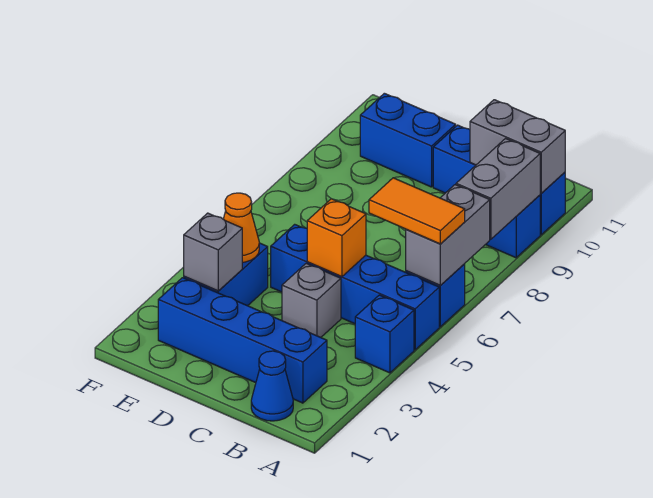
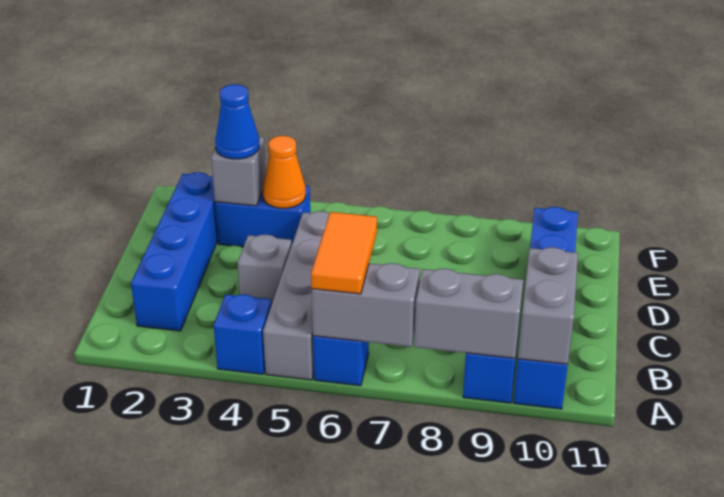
blue brick A5:D5 level 1 -> grey brick A5:D5 level 1
blue cone B1 level 1 -> blue cone E3 level 3
orange brick C5 level 2 -> none

